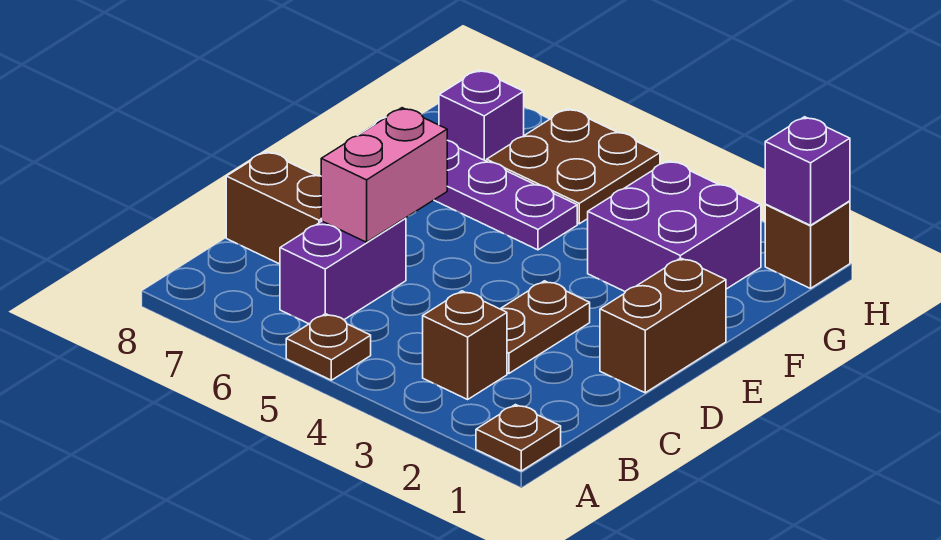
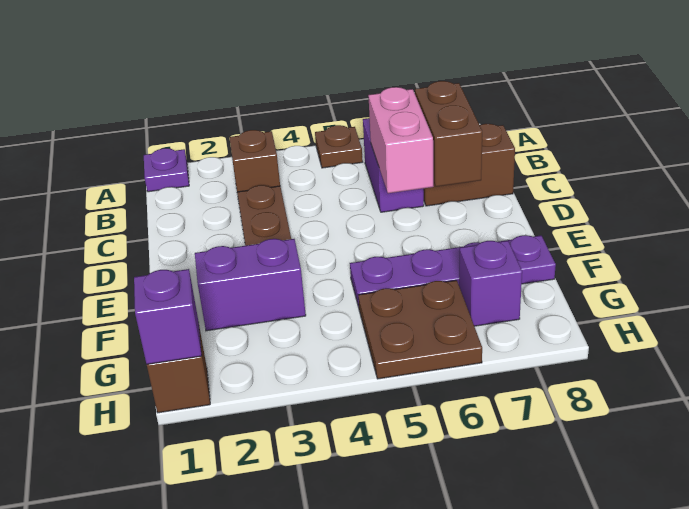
brown plate A1 level 1 -> purple plate A1 level 1
brown brick D1:E1 level 1 -> brown brick C7:D7 level 2
purple brick F2:G3 level 1 -> purple brick F2:F3 level 1

